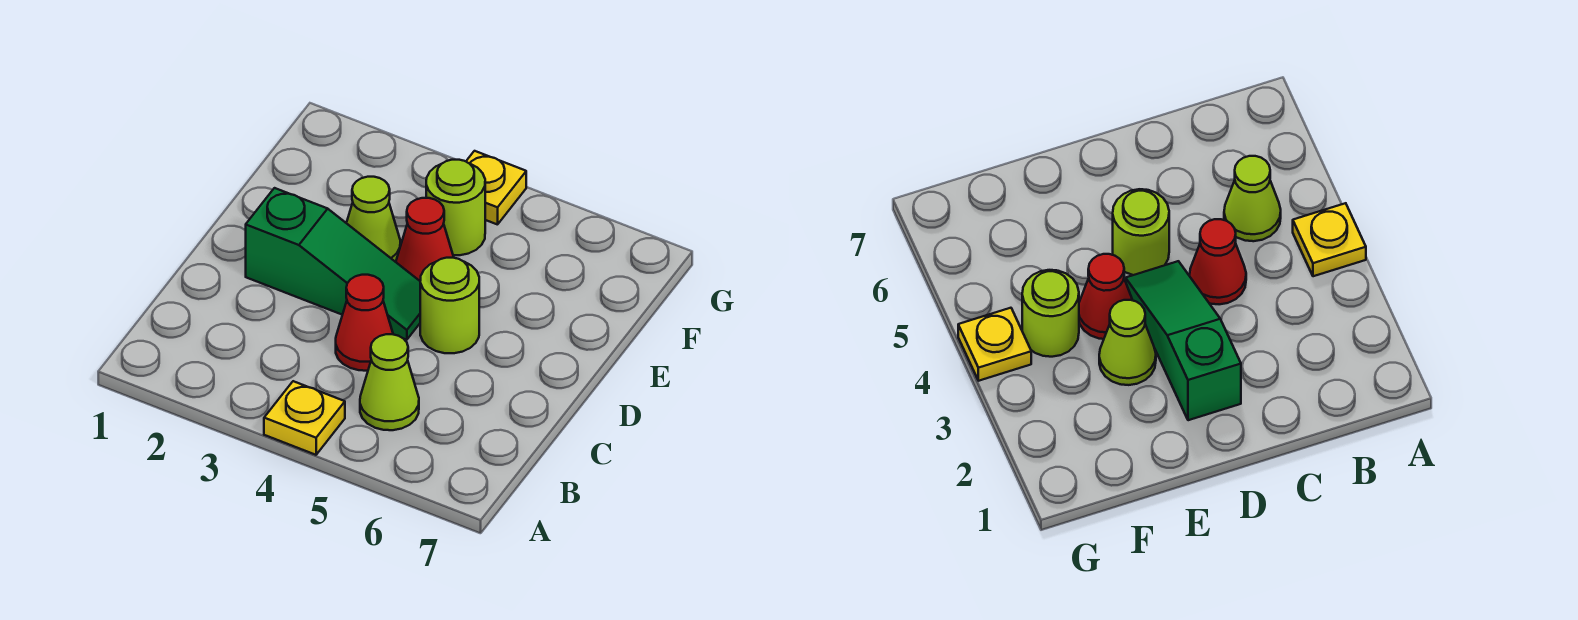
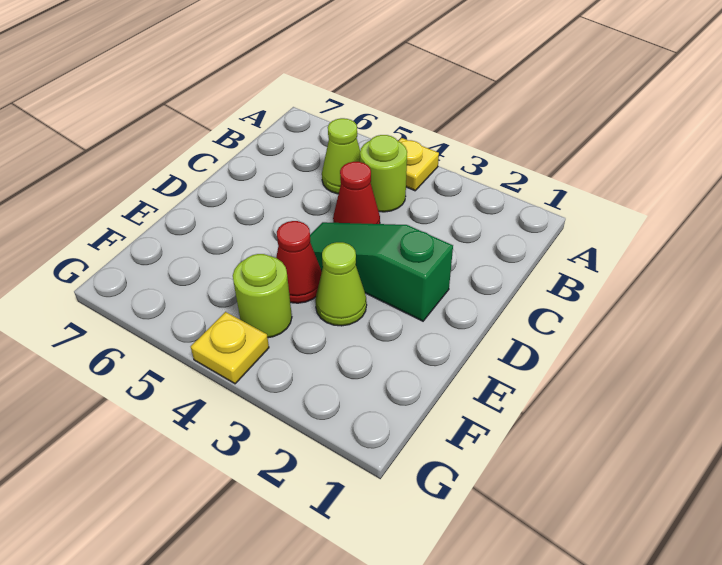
lime round brick D5 level 1 -> lime round brick B4 level 1

